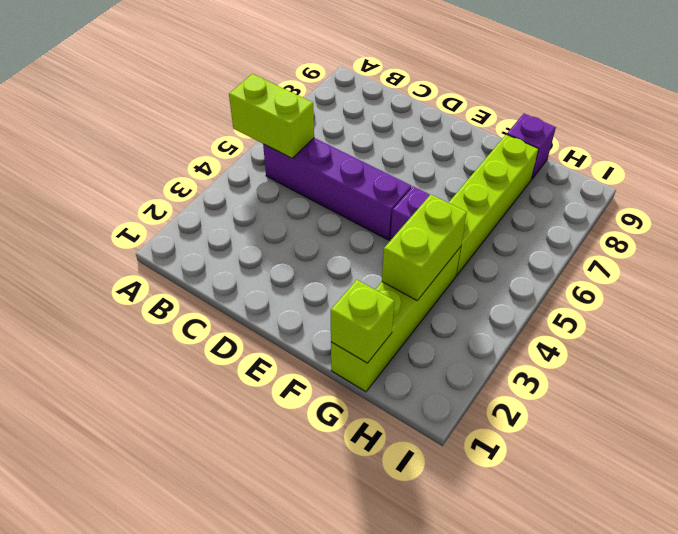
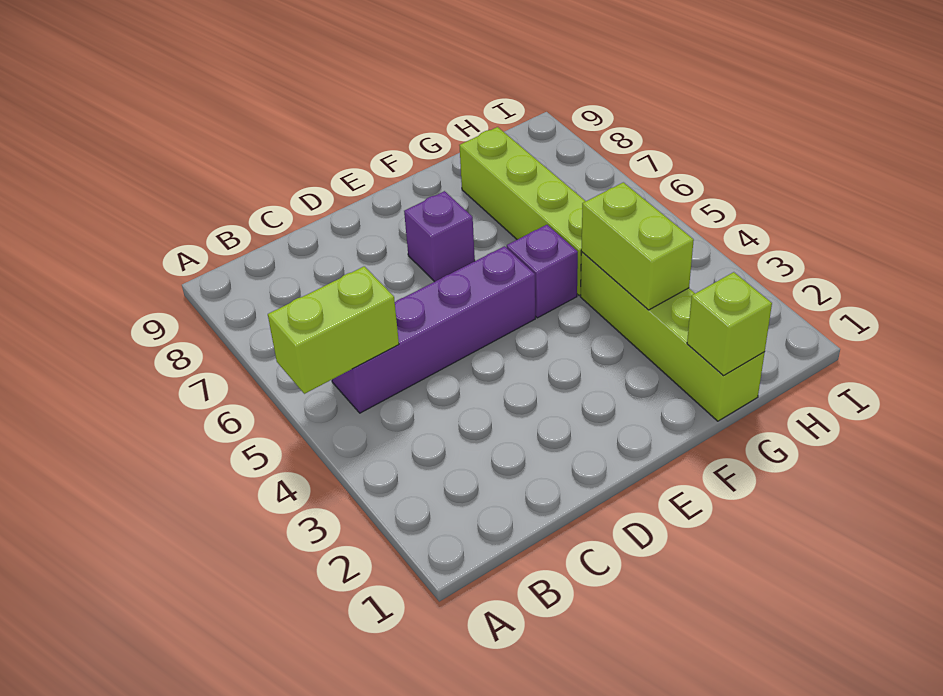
purple brick G9 level 1 -> purple brick E7 level 1

